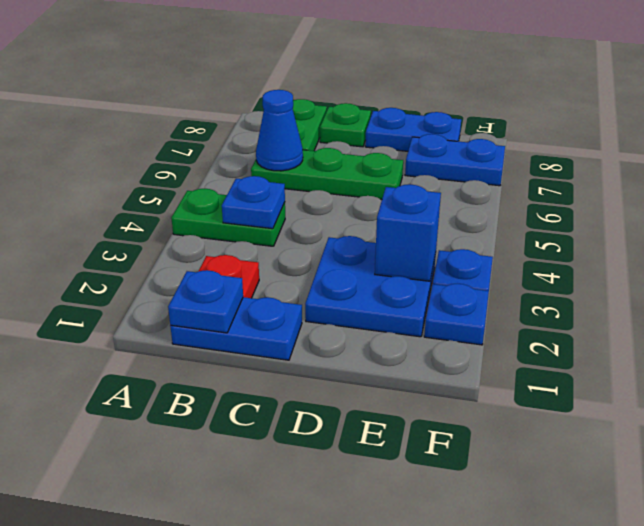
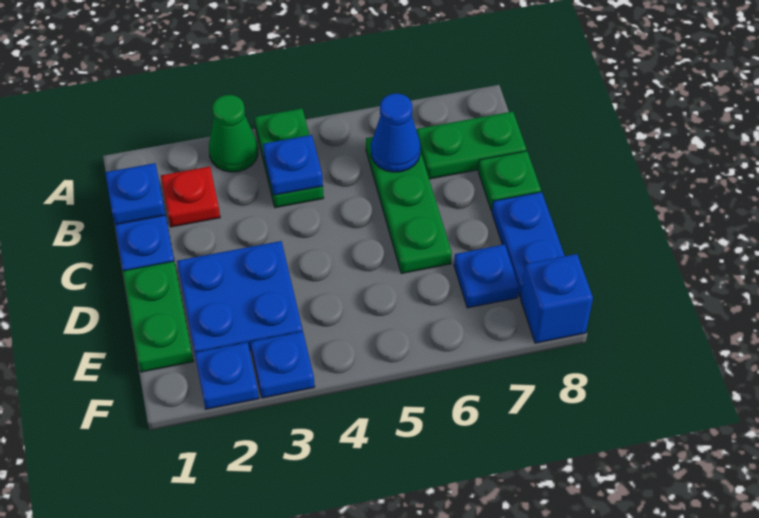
none -> green cone A3 level 1
none -> green plate D1:E1 level 1
blue brick E3 level 2 -> blue brick F8 level 1
blue plate E7:F7 level 1 -> blue plate E7 level 1

